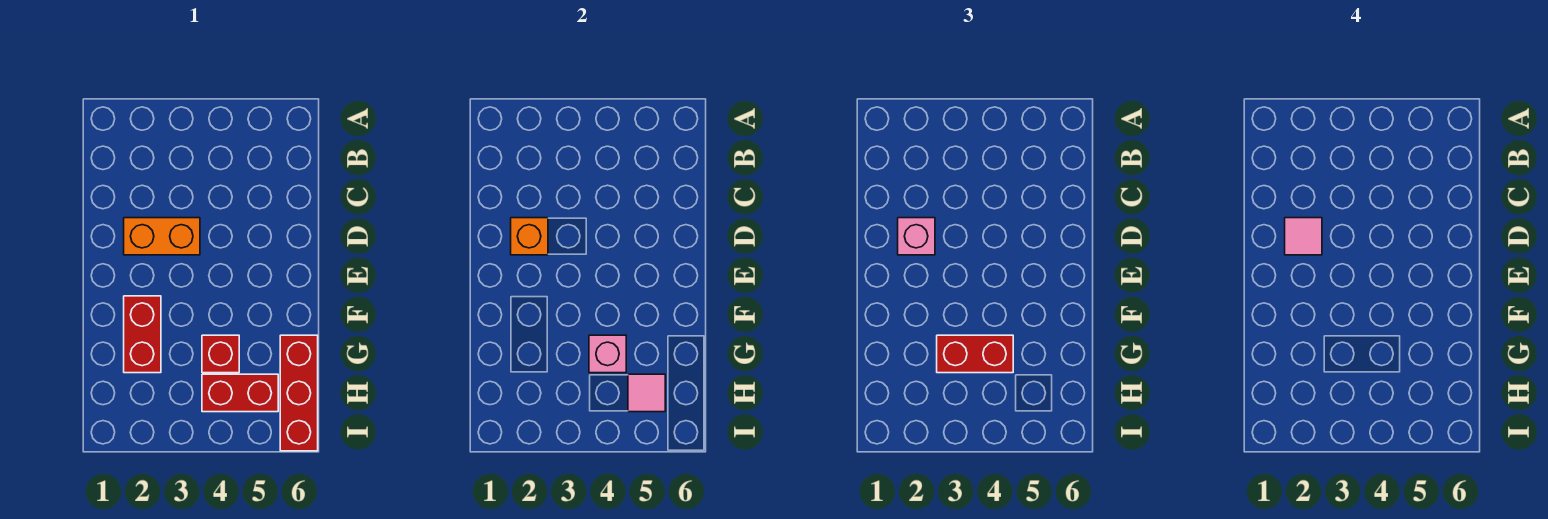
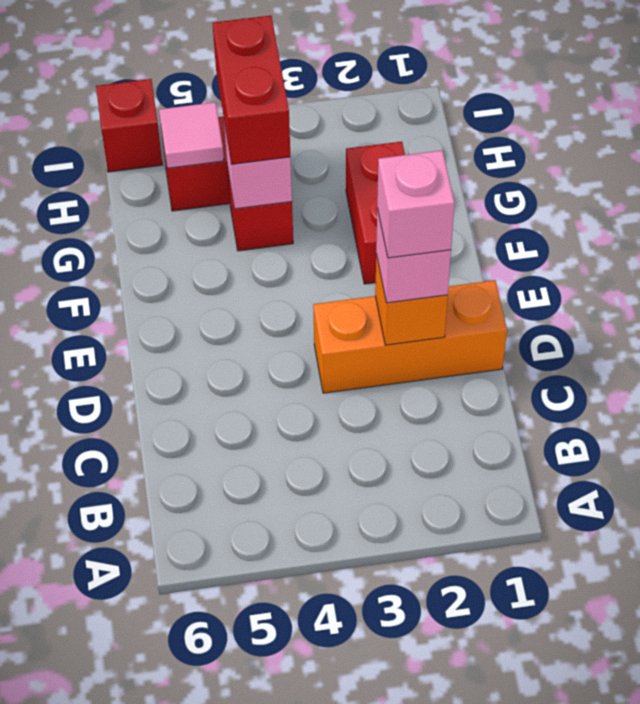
orange brick D2:D3 level 1 -> orange brick D1:D3 level 1
pink tile D2 level 4 -> pink brick D2 level 4
red brick G3:G4 level 3 -> red brick G4:H4 level 3
red brick G6:I6 level 1 -> red brick I6 level 1

